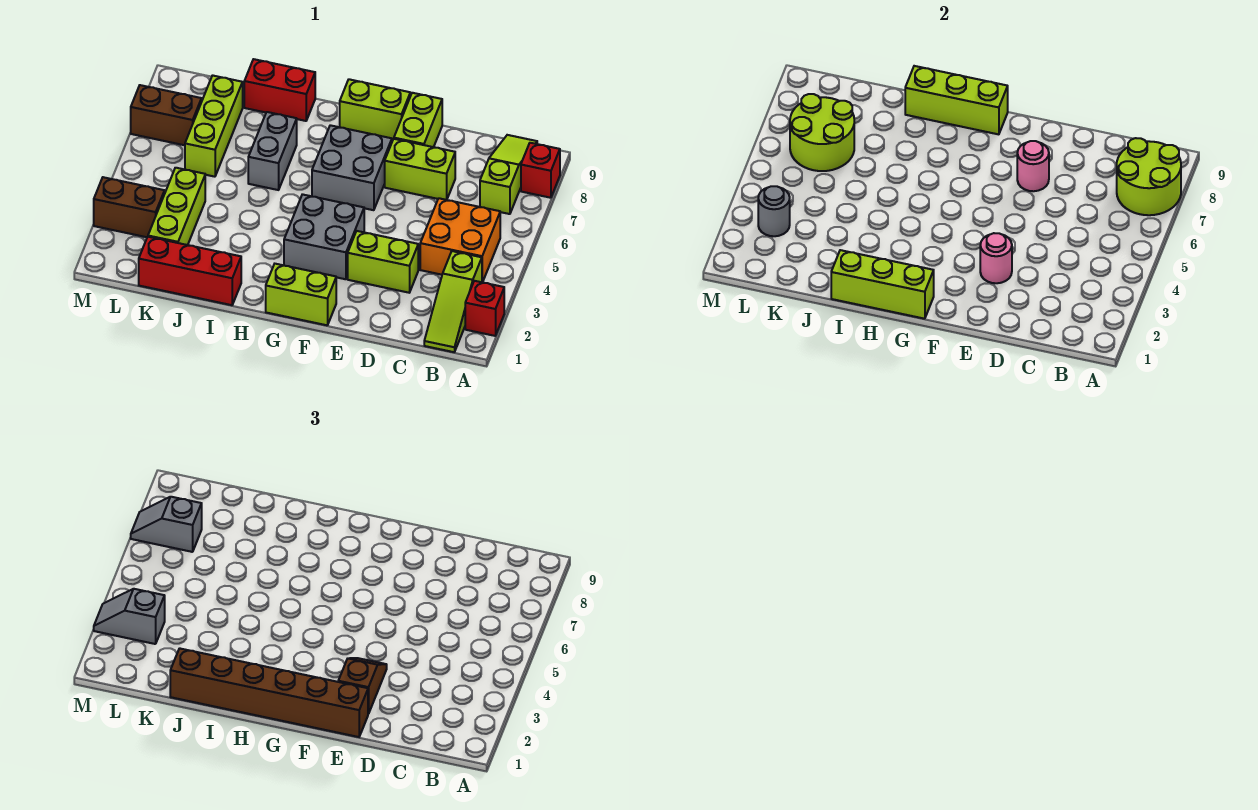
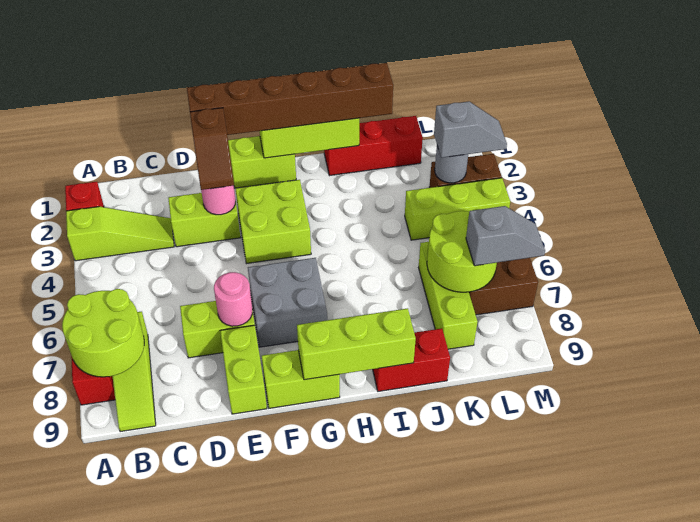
lime slope B1:B3 level 1 top 3 -> lime slope A3:C3 level 1 top A
orange brick B4:C5 level 1 -> none
grey brick F3:G4 level 1 -> lime brick F3:G4 level 1
grey brick I6:I7 level 1 -> none
lime brick K2:K4 level 1 -> lime brick K4:M4 level 1

